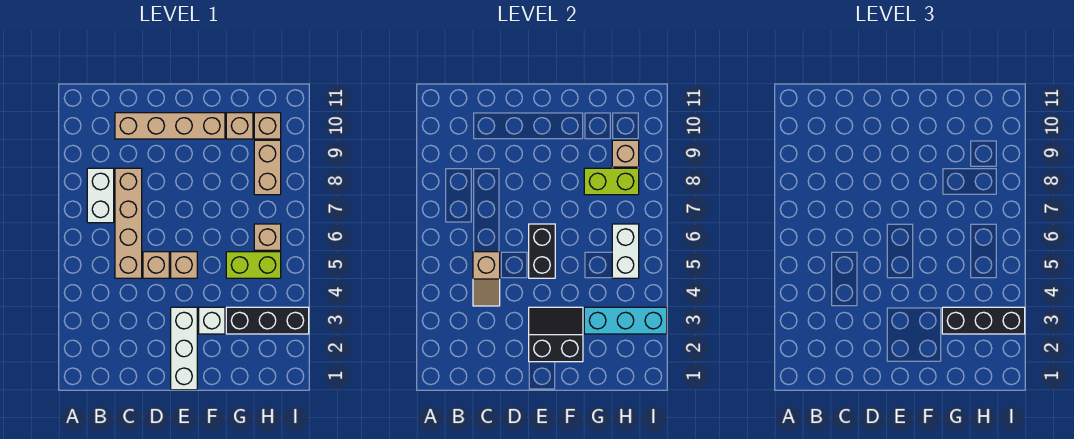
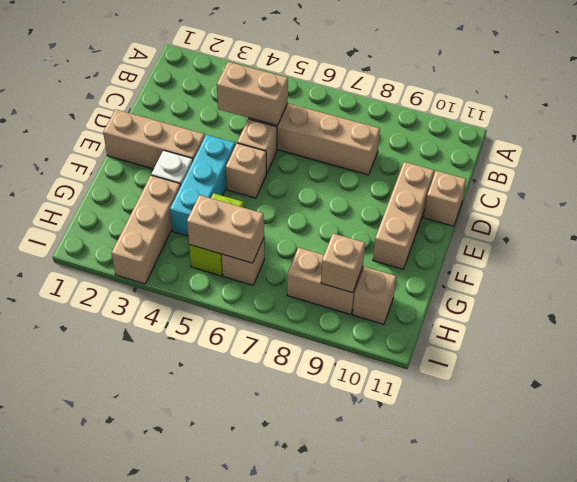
white brick B7:B8 level 1 -> none
tan slope C4:C5 level 2 top 5 -> tan brick C4:C5 level 2
tan brick C10:F10 level 1 -> tan brick D10:F10 level 1
white brick E1:E3 level 1 -> tan brick E1:E3 level 1
black slope E2:F3 level 2 top 2 -> none
black brick E5:E6 level 2 -> none
black brick G3:I3 level 1 -> tan brick G3:I3 level 1
cyan brick G3:I3 level 2 -> cyan brick E4:G4 level 1
black brick G3:I3 level 3 -> none
lime brick G8:H8 level 2 -> none
tan brick G10 level 1 -> tan brick D11 level 1
white brick H5:H6 level 2 -> tan brick H5:H6 level 2

